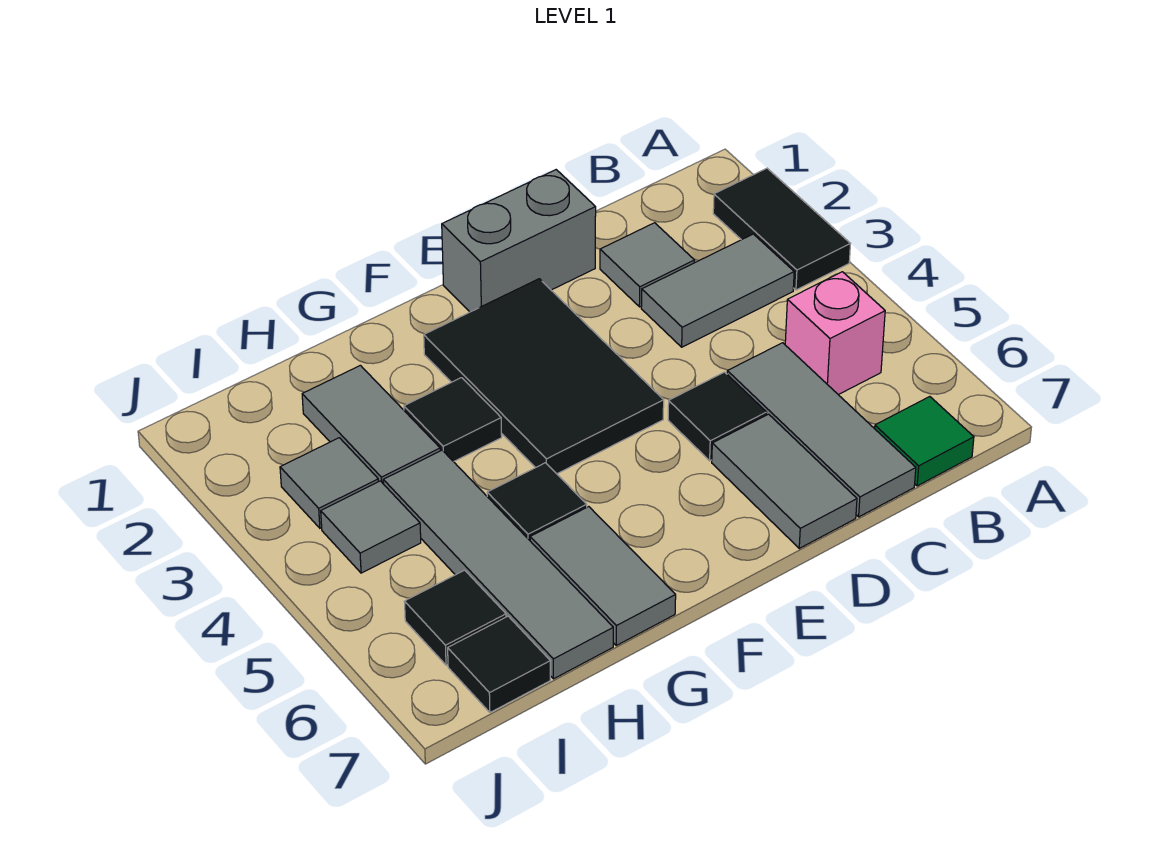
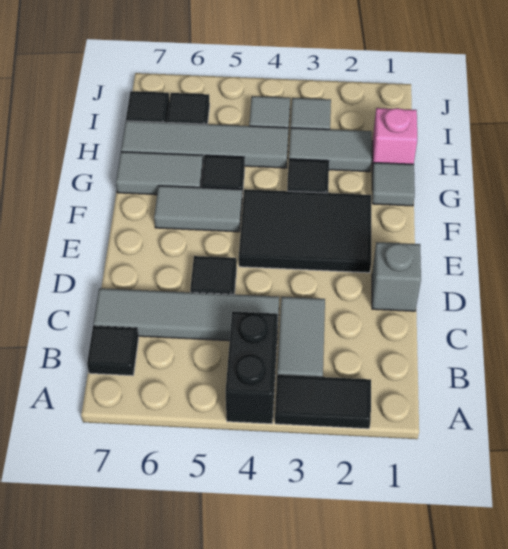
none -> black brick A4:B4 level 1
pink brick B5 level 1 -> pink brick H1 level 1
green tile B7 level 1 -> black tile B7 level 1
grey tile C2 level 1 -> grey tile G1 level 1
grey tile C5:C7 level 1 -> grey tile C4:C7 level 1
grey brick D1:E1 level 1 -> grey brick D1 level 1
grey tile D6:D7 level 1 -> grey tile F5:F6 level 1

